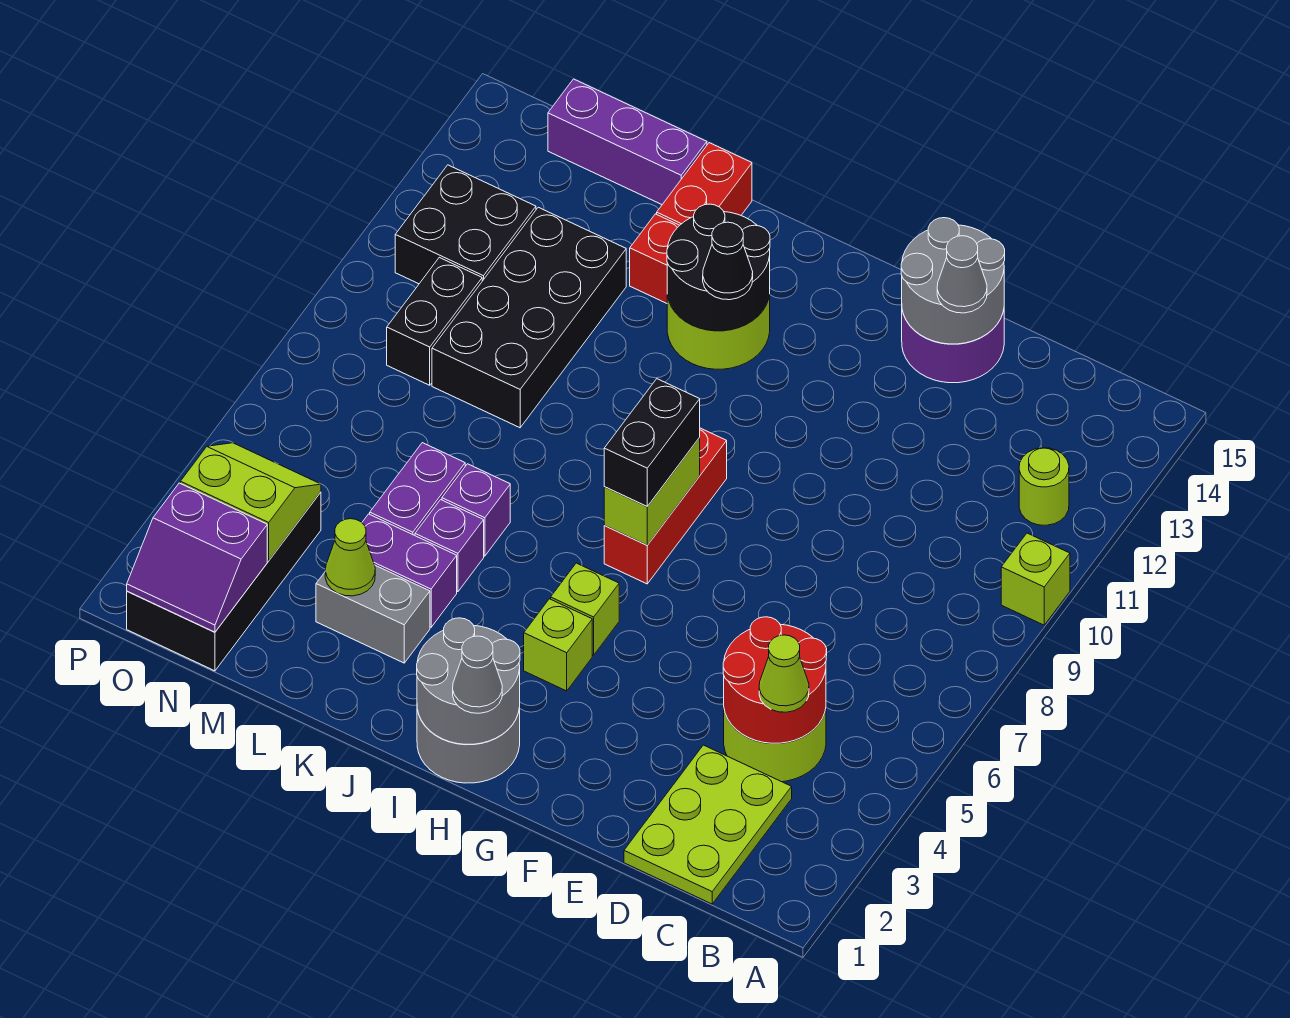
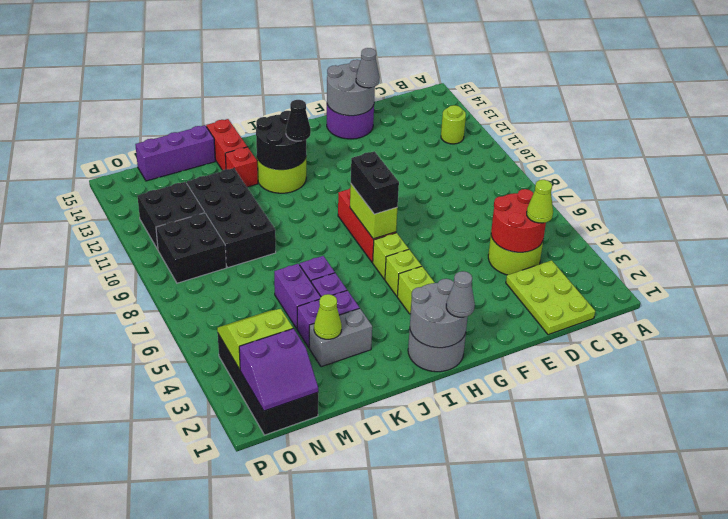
lime brick A10 level 1 -> lime brick H6 level 1
black brick N9:N10 level 1 -> black brick N9:O10 level 1

